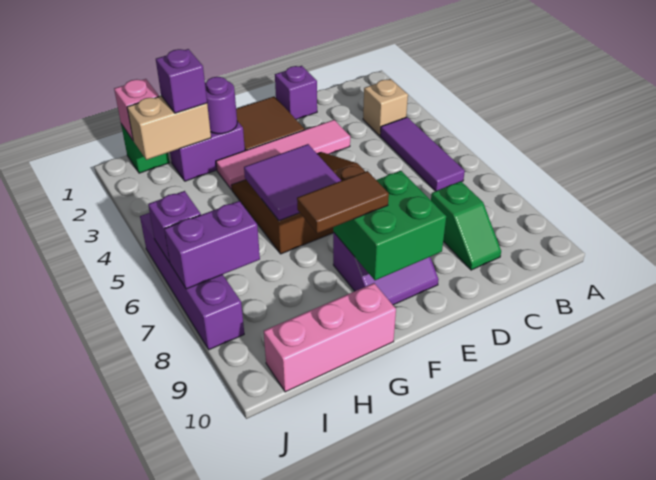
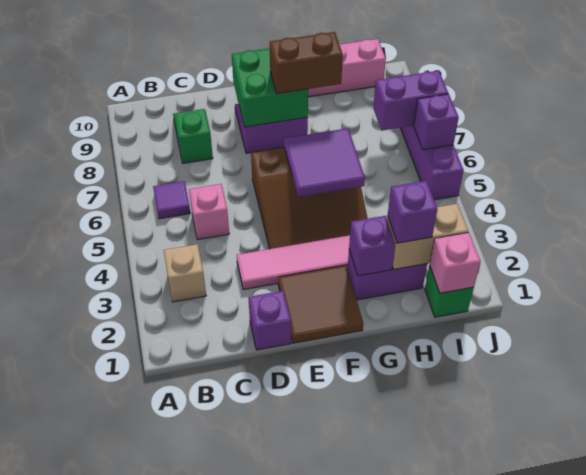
purple tile B4:B6 level 1 -> purple tile B6 level 1
none -> pink brick C5 level 1
brown tile F8:G8 level 3 -> brown brick F8:G8 level 3
purple round brick G2 level 2 -> purple brick G2 level 2

